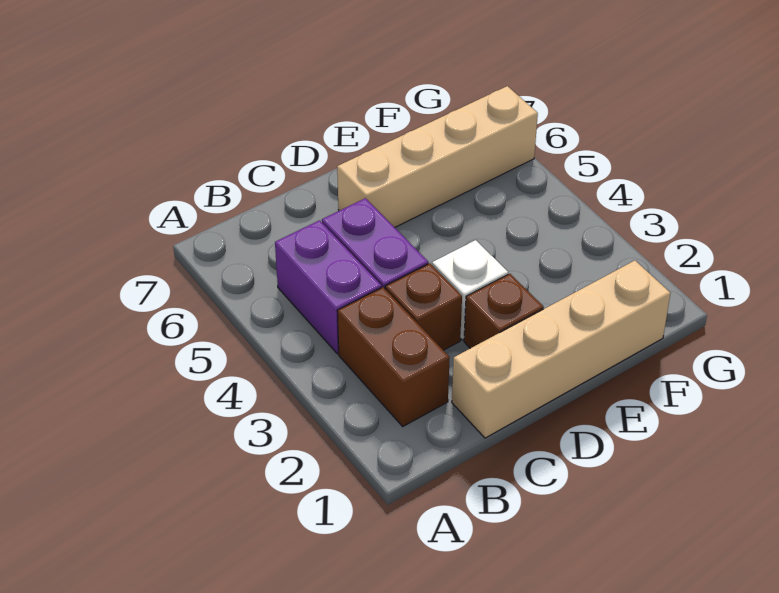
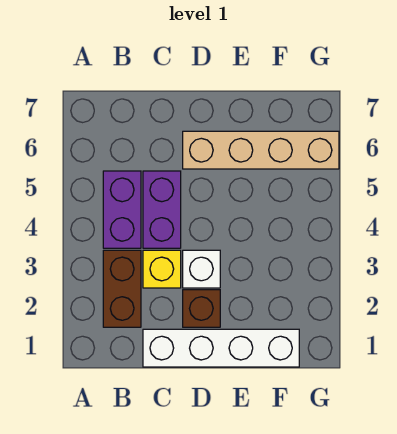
tan brick C1:F1 level 1 -> white brick C1:F1 level 1
brown brick C3 level 1 -> yellow brick C3 level 1

